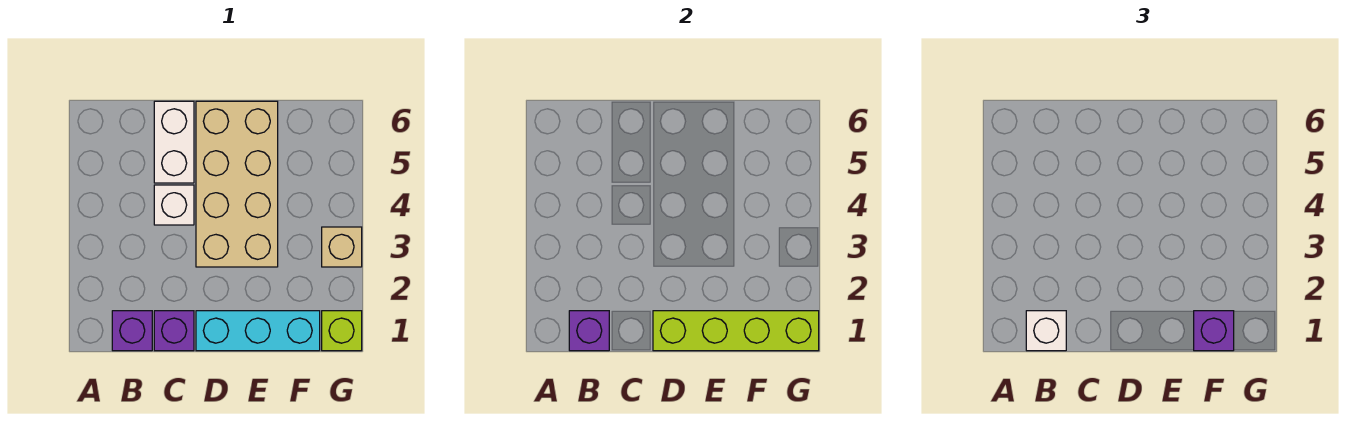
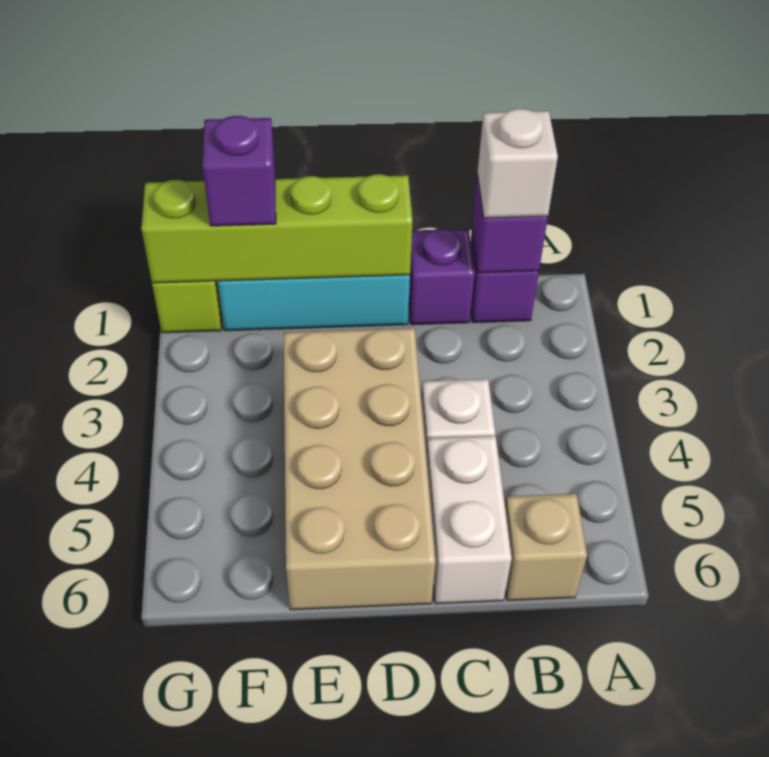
tan brick G3 level 1 -> tan brick B6 level 1

